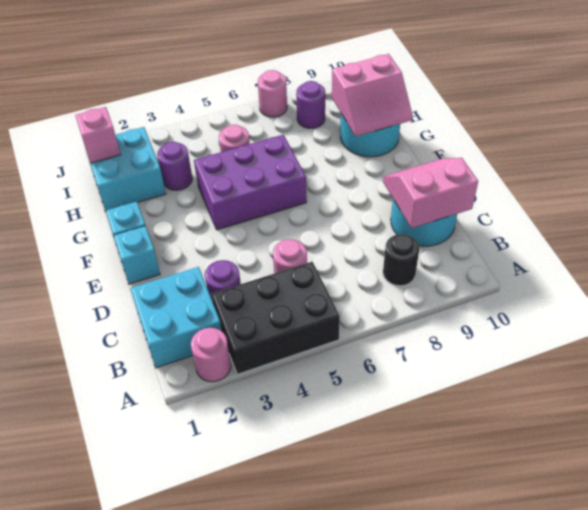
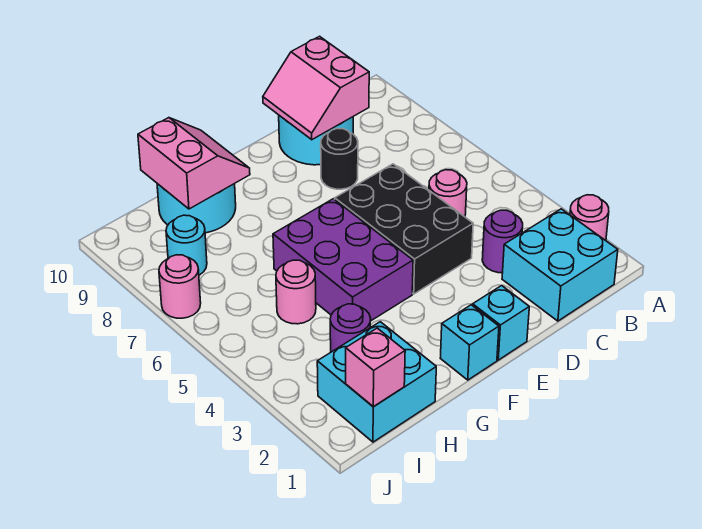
black brick A3:B5 level 1 -> black brick D4:E6 level 1
black round brick B8 level 1 -> black round brick D8 level 1
purple round brick I8 level 1 -> cyan round brick I8 level 1

